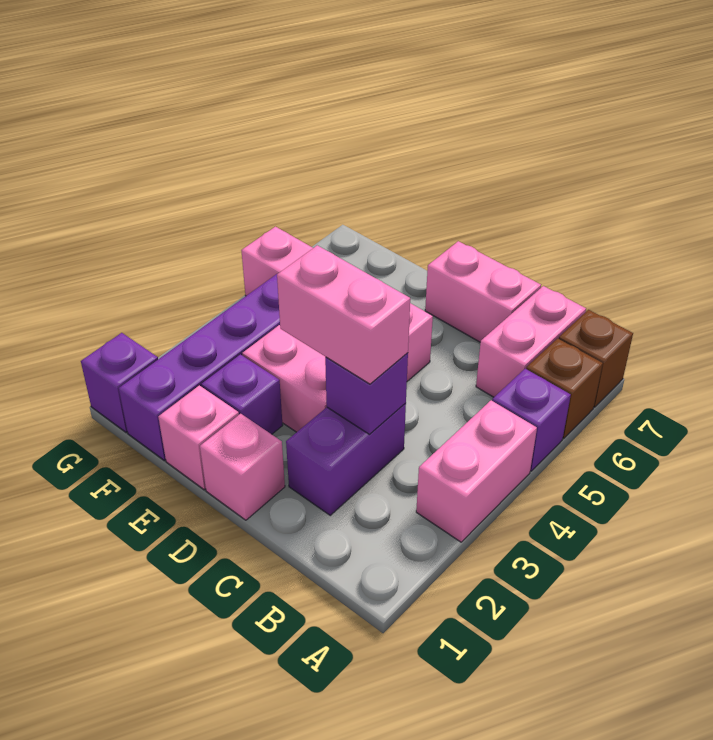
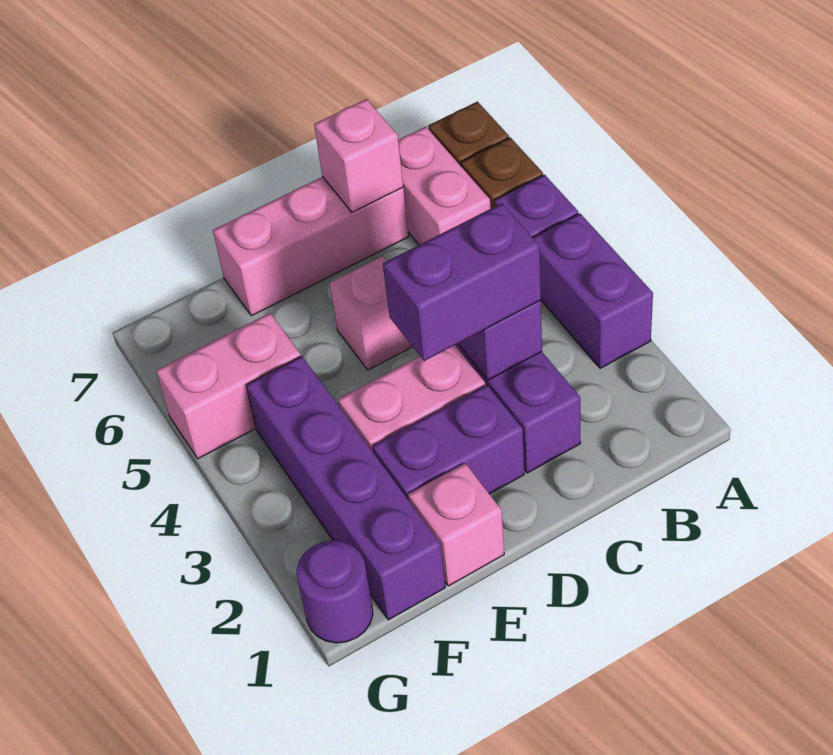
pink brick A3:A4 level 1 -> purple brick A3:A4 level 1
pink brick C3:D3 level 3 -> purple brick C3:D3 level 3
pink brick C7:D7 level 1 -> pink brick C7:E7 level 1
pink brick D1 level 1 -> pink brick C7 level 2
purple brick E2 level 1 -> purple brick D2:E2 level 1
purple brick G1 level 1 -> purple round brick G1 level 1

